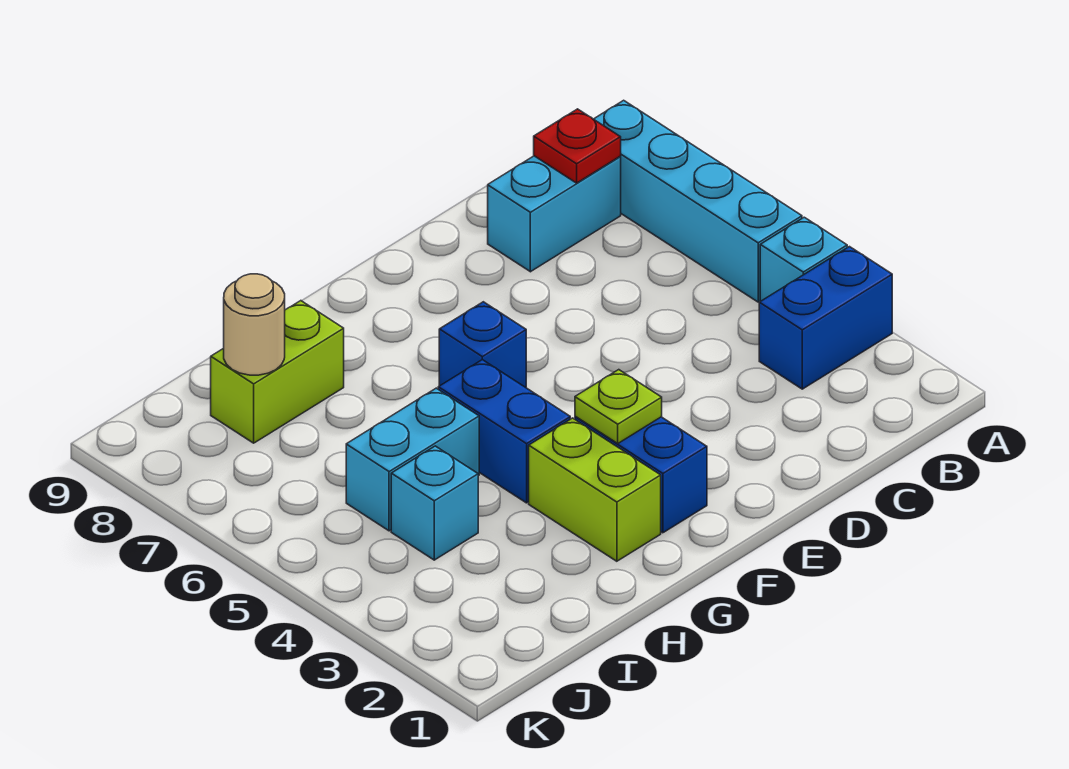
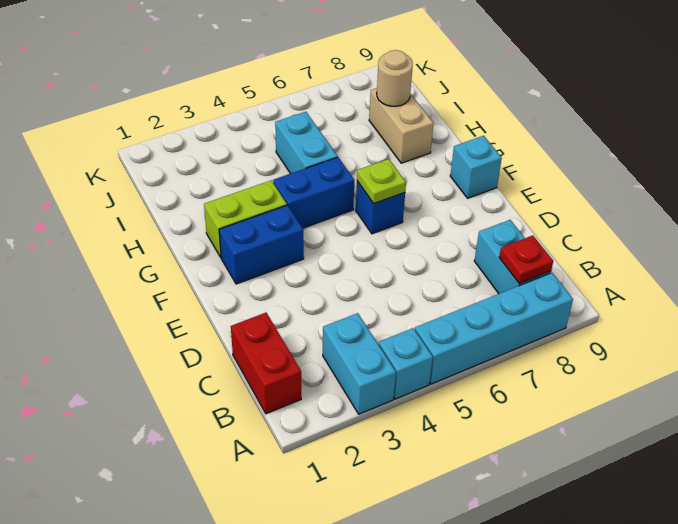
blue brick A3:B3 level 1 -> cyan brick A3:B3 level 1
none -> red brick B1:C1 level 1
lime plate F3 level 2 -> lime plate F6 level 2
lime brick H8:I8 level 1 -> tan brick H8:I8 level 1
cyan brick I4 level 1 -> cyan brick F9 level 1

